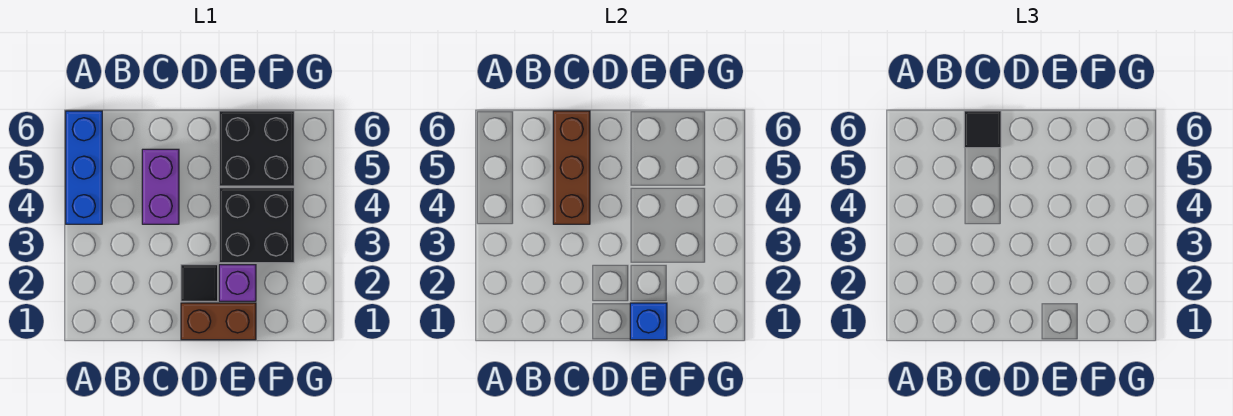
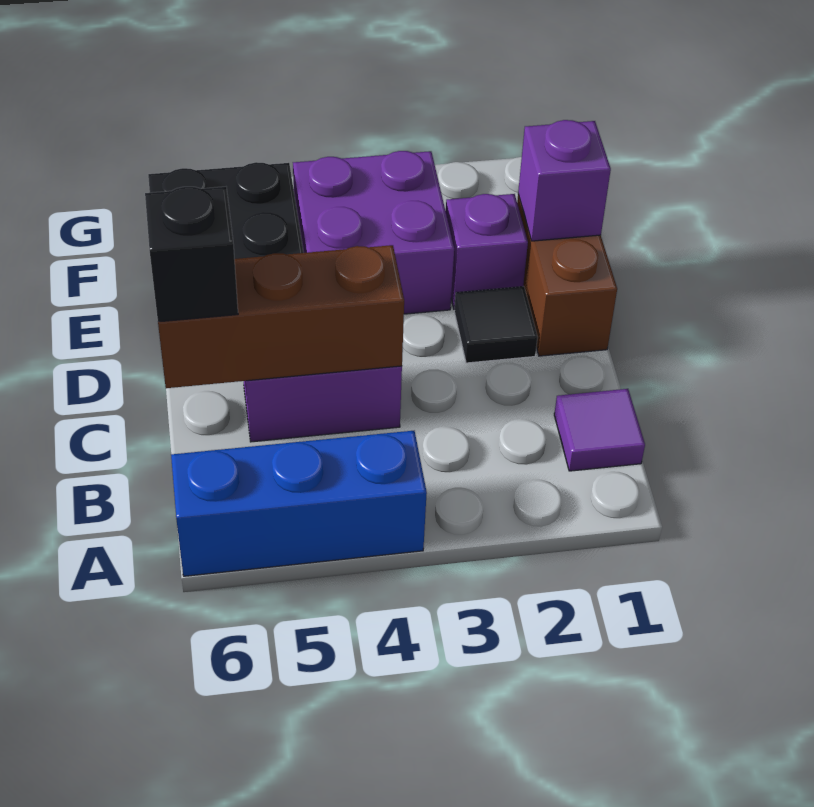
none -> purple tile B1 level 1
black tile C6 level 3 -> black brick C6 level 3
blue brick E1 level 2 -> purple brick E1 level 2
black brick E3:F4 level 1 -> purple brick E3:F4 level 1

